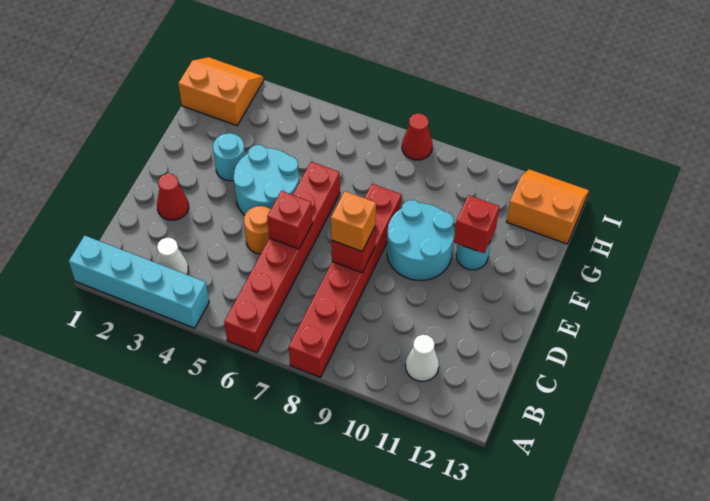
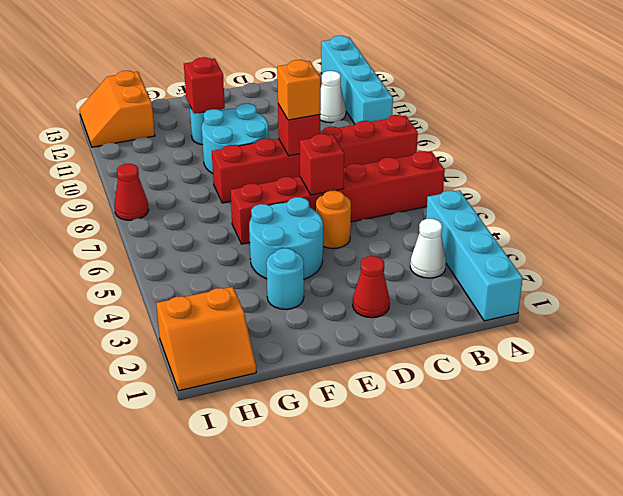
none -> cyan brick A10:A13 level 1
orange slope H1:I2 level 1 top H -> orange slope H1:I2 level 1 top 2

